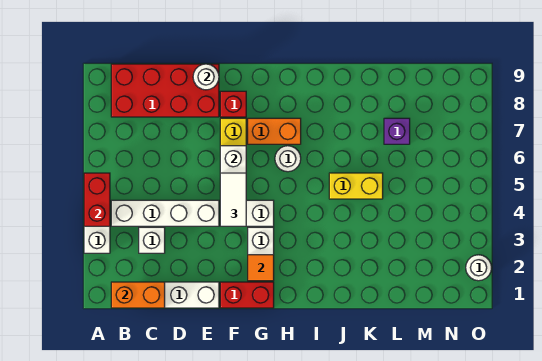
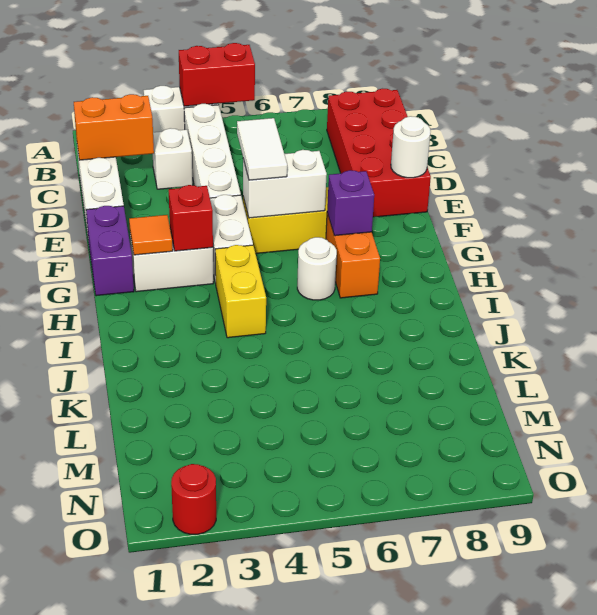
orange brick B1:C1 level 2 -> orange brick C1:C2 level 2
red brick F1:G1 level 1 -> purple brick F1:G1 level 1
white tile F4:F5 level 3 -> white tile E5:F5 level 3
red brick F8 level 1 -> red brick G3 level 2
yellow brick J5:K5 level 1 -> yellow brick H4:I4 level 1
purple brick L7 level 1 -> purple brick G7 level 2
white round brick O2 level 1 -> red round brick O2 level 1

